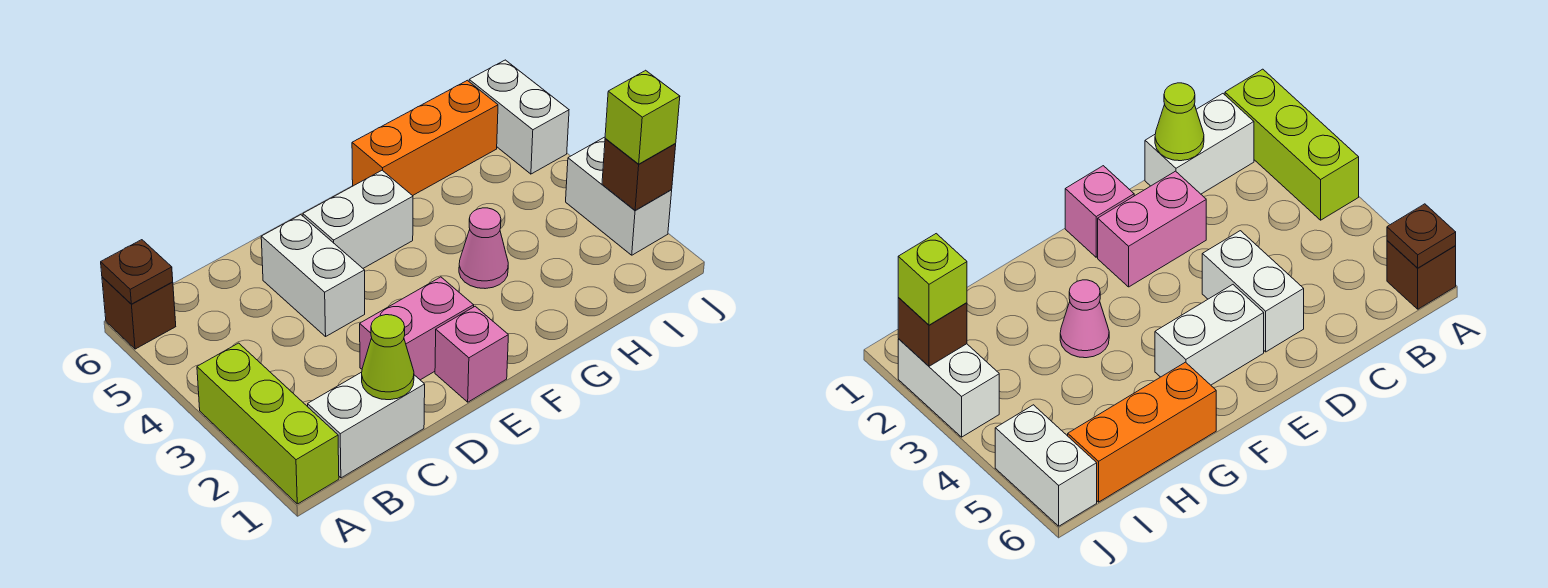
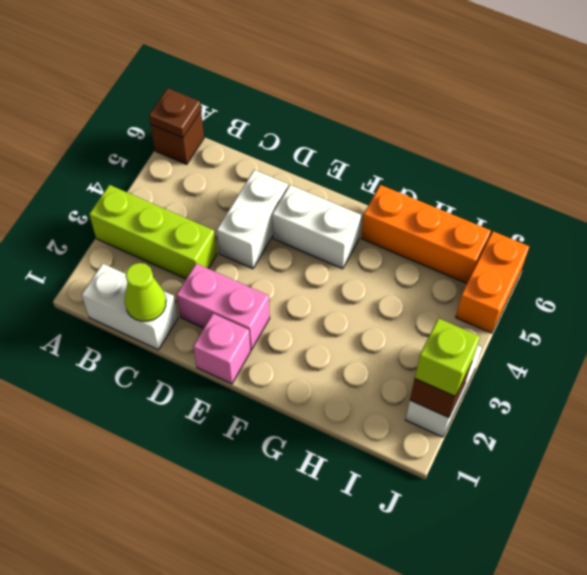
lime brick A1:A3 level 1 -> lime brick A3:C3 level 1
pink cone G3 level 1 -> none
white brick J5:J6 level 1 -> orange brick J5:J6 level 1

